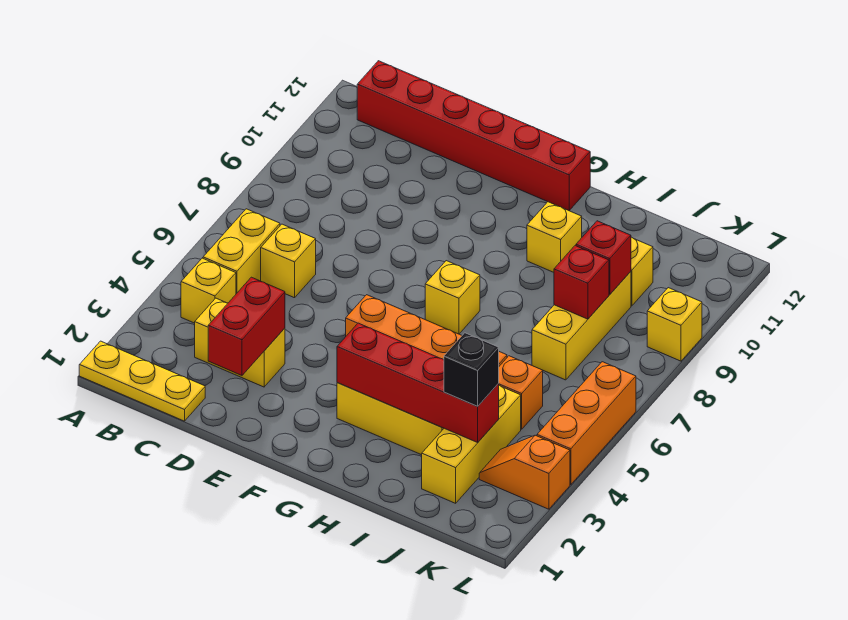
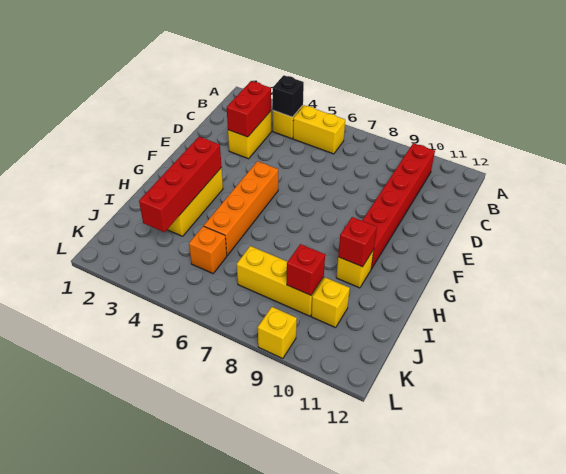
yellow plate A1:C1 level 1 -> none
red brick B12:G12 level 1 -> red brick B10:G10 level 1
yellow brick C6 level 1 -> none
red brick D2:D3 level 2 -> red brick C3:D3 level 2
yellow brick G7 level 1 -> none
yellow brick J2:J4 level 1 -> none
black brick J3 level 3 -> black brick B4 level 2
red brick J8 level 2 -> red brick H10 level 2
orange slope K3:L3 level 1 top L -> none
orange brick L4:L6 level 1 -> none

